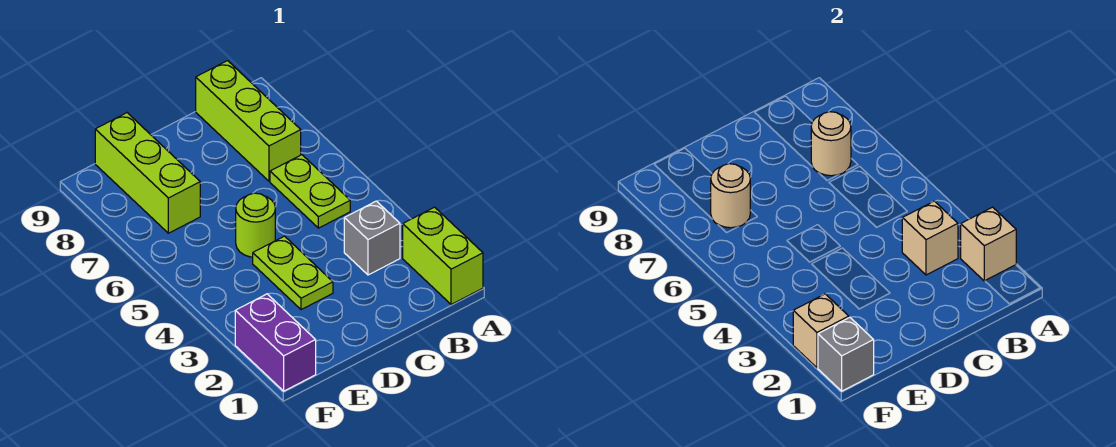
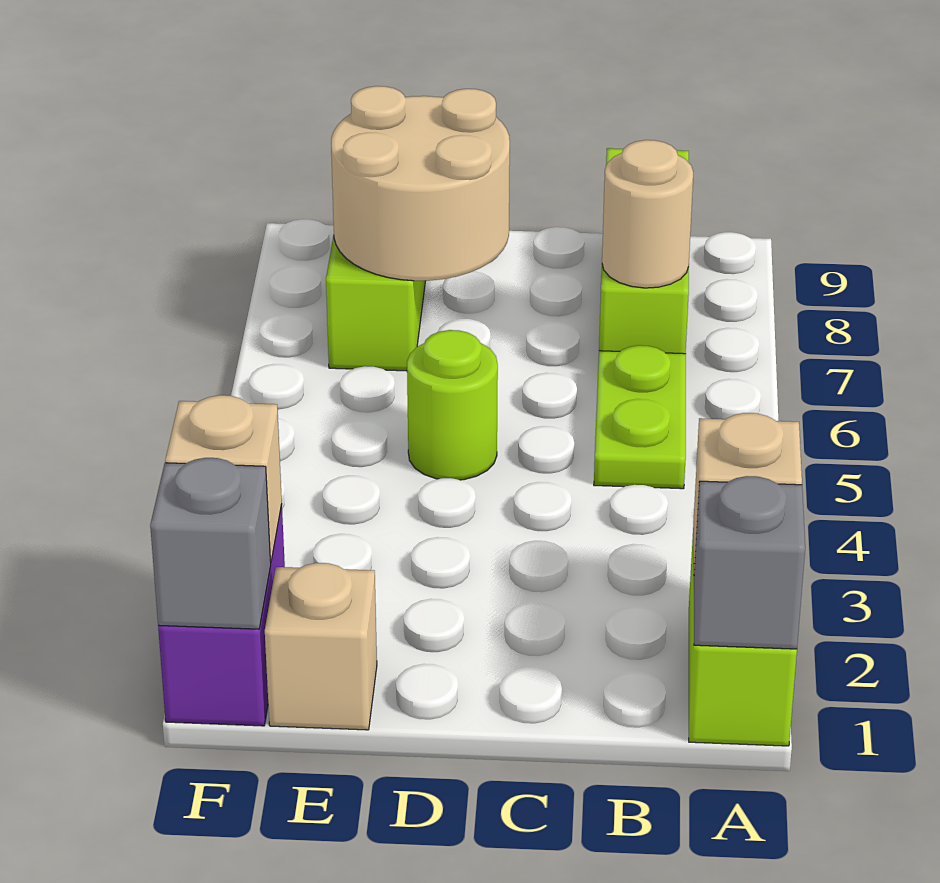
grey brick B3 level 1 -> grey brick A1 level 2
tan brick B3 level 2 -> tan brick E1 level 1
lime plate D3:D4 level 1 -> none
tan round brick E7 level 2 -> tan round brick D7:E8 level 2

